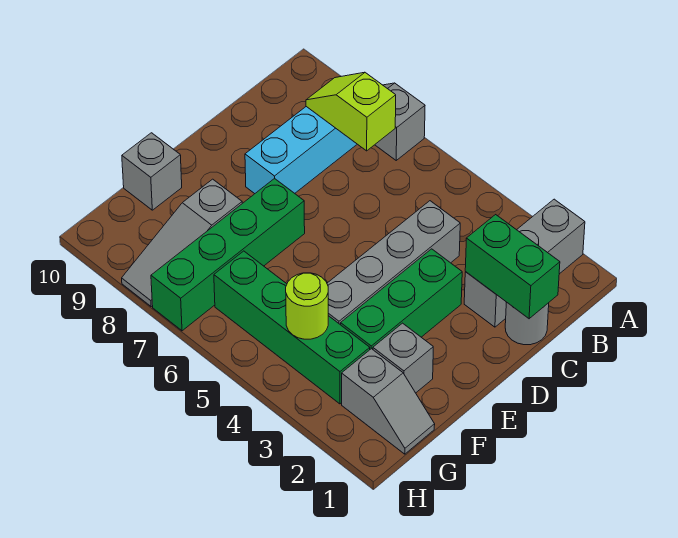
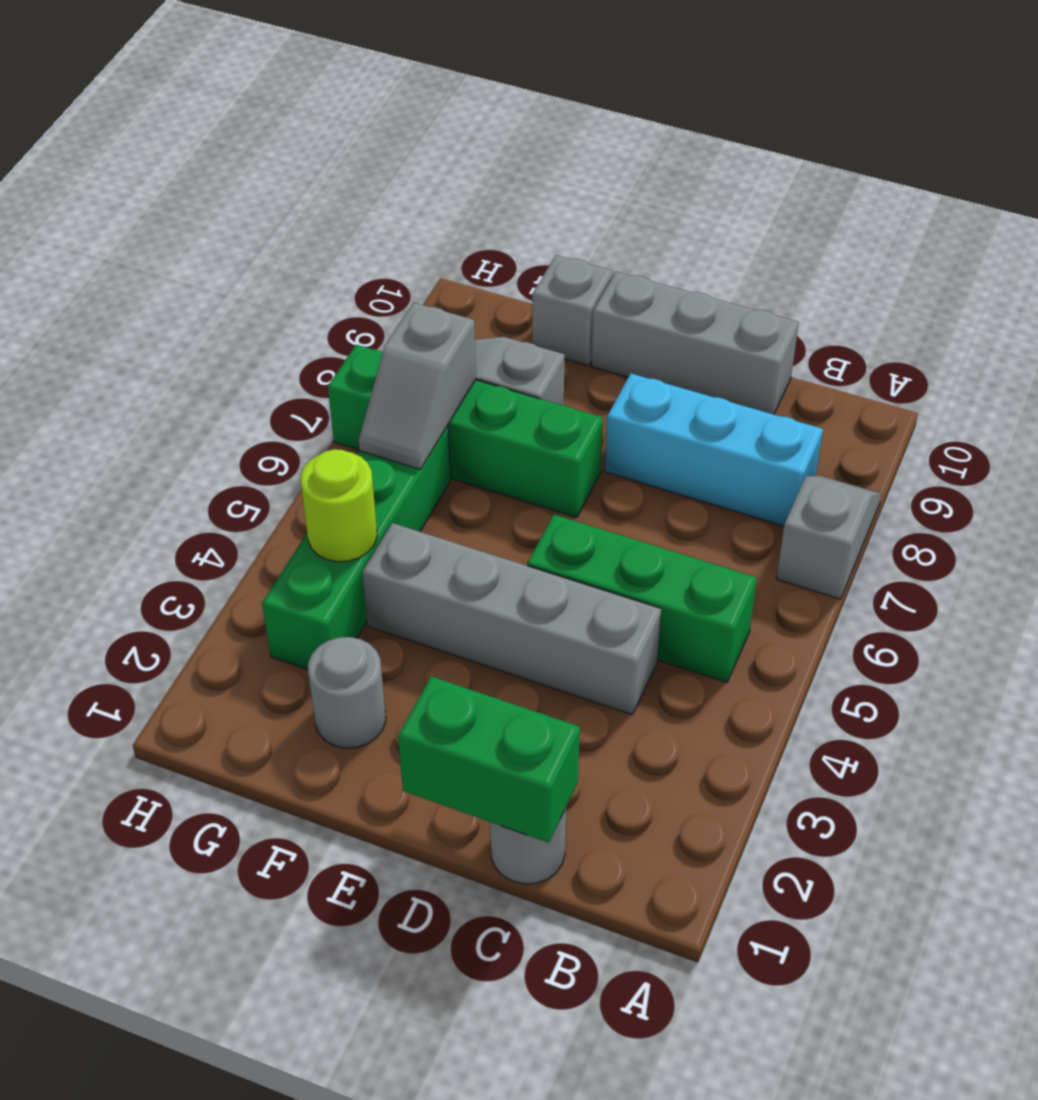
grey brick A2:C2 level 1 -> grey brick C10:E10 level 1
lime slope B7:B8 level 2 top 7 -> none
green brick C1:C2 level 2 -> green brick C1:D1 level 2
green brick D3:F3 level 1 -> green brick B5:D5 level 1
grey brick F2 level 1 -> grey round brick F2 level 1
grey slope G1:G2 level 1 top 2 -> grey slope G6:G7 level 2 top 7

